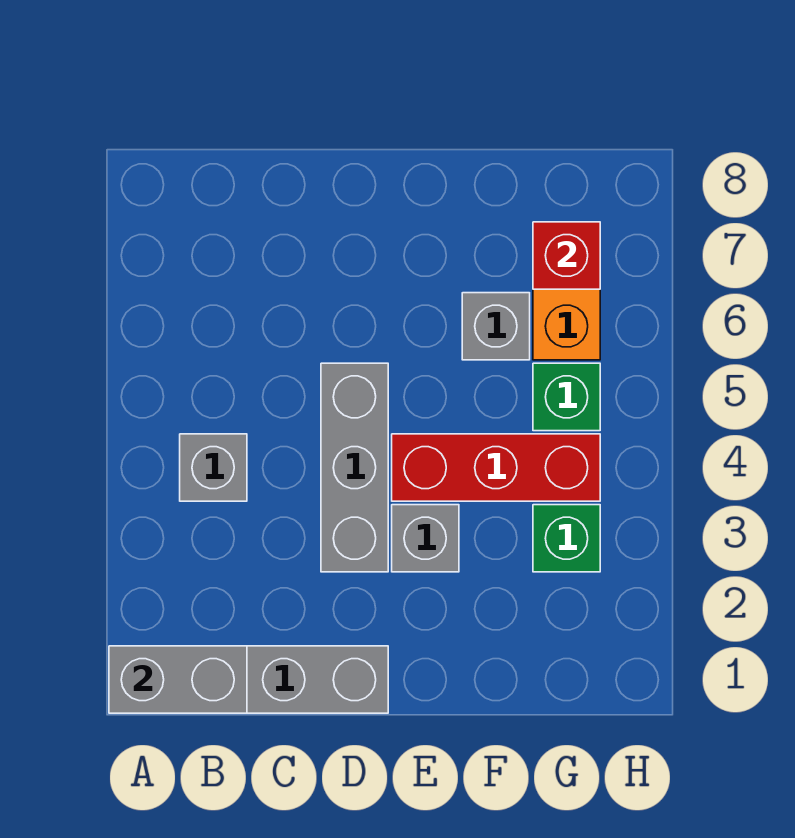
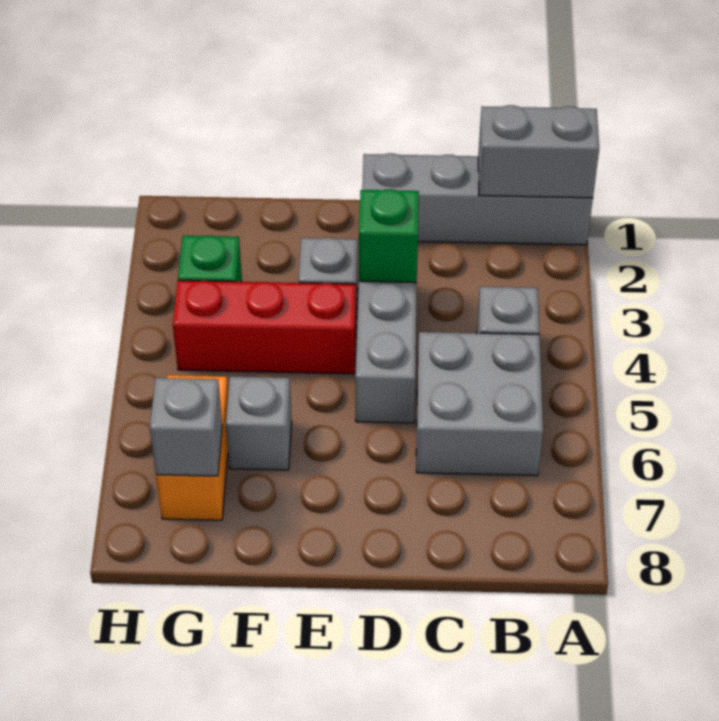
none -> grey brick B5:C6 level 1
green brick G5 level 1 -> green brick D3 level 2
red brick G7 level 2 -> grey brick G7 level 2

